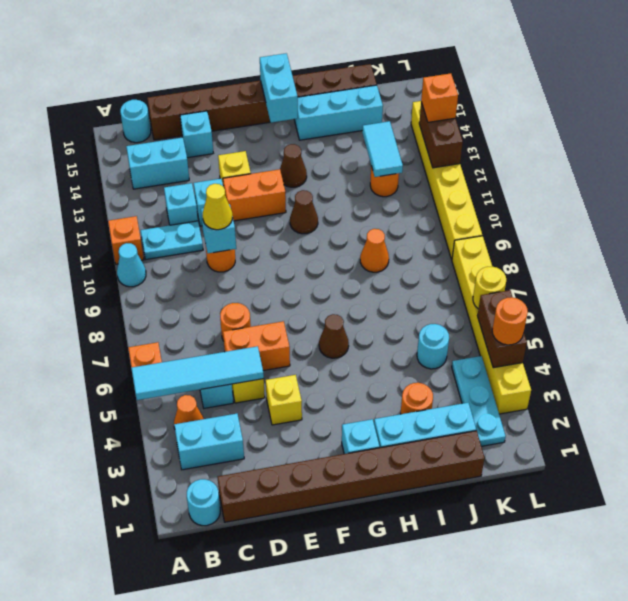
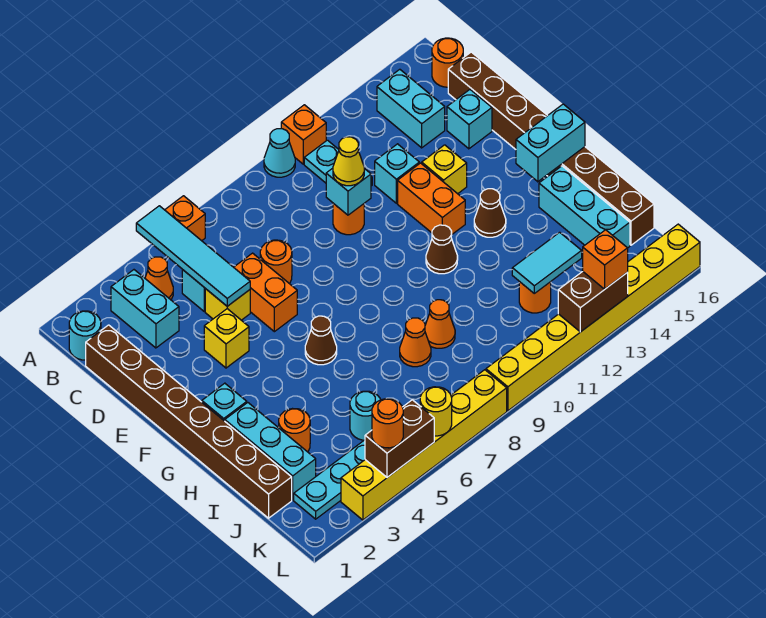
cyan round brick B16 level 1 -> orange round brick B16 level 1
cyan brick C12 level 1 -> none
none -> orange cone I8 level 1
yellow brick L9:L14 level 1 -> yellow brick L9:L16 level 1

